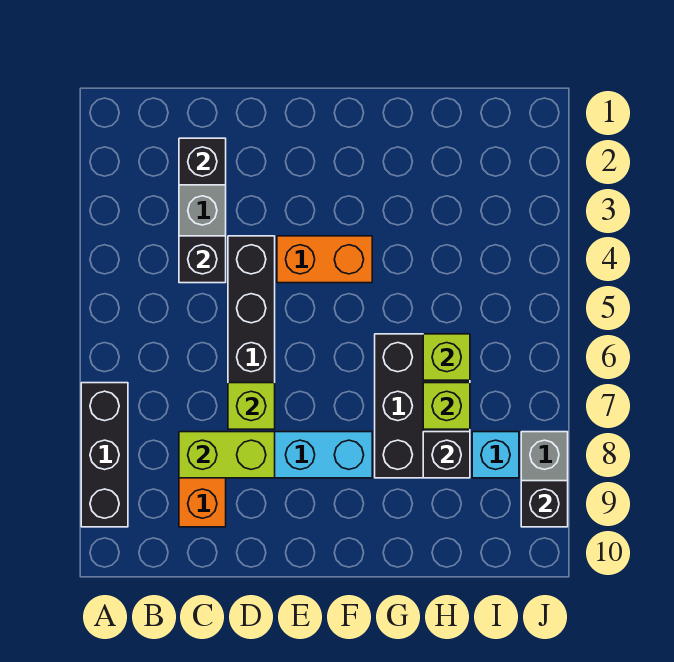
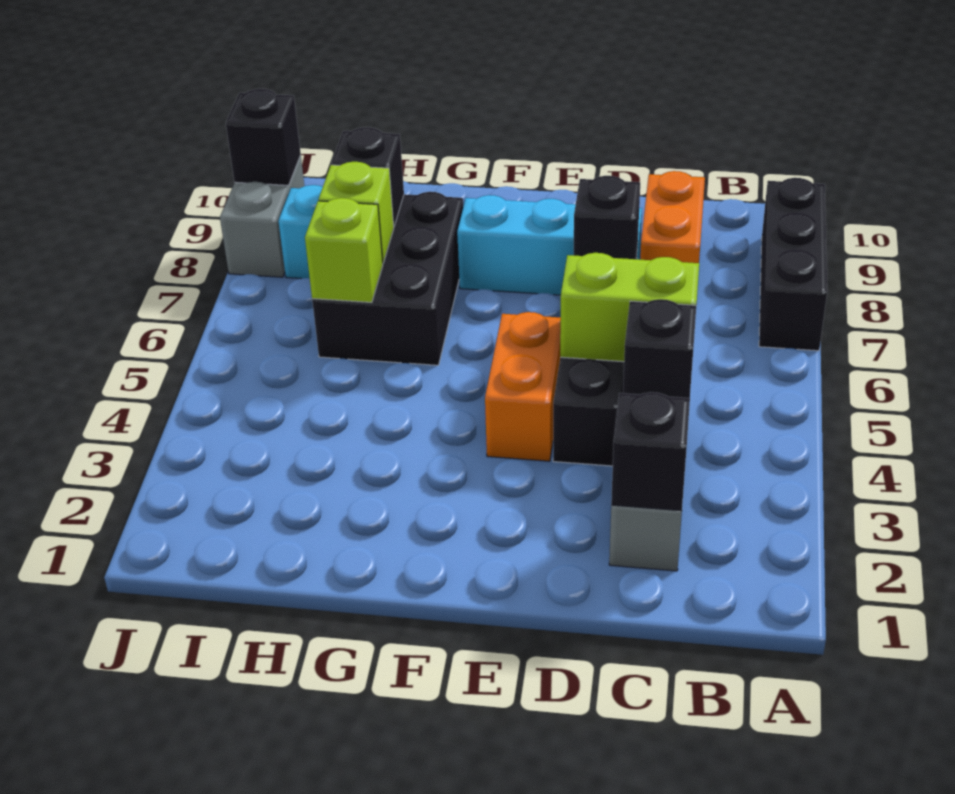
lime brick C8:D8 level 2 -> lime brick C5:D5 level 2
lime brick D7 level 2 -> black brick D7 level 2
orange brick E4:F4 level 1 -> orange brick E4:E5 level 1

